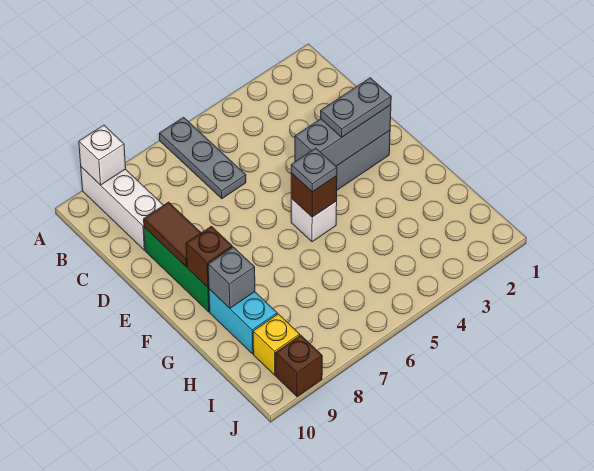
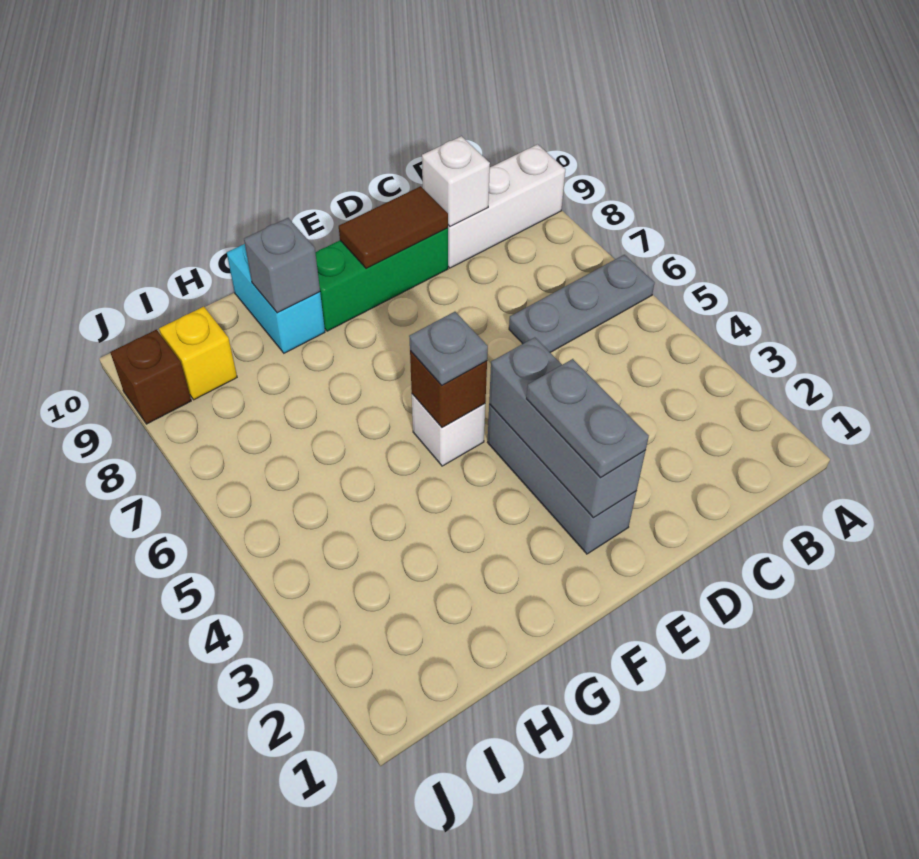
white brick A9 level 2 -> white brick C9 level 2
brown brick F9 level 2 -> none
cyan brick G9:H9 level 1 -> cyan brick G9:G10 level 1

